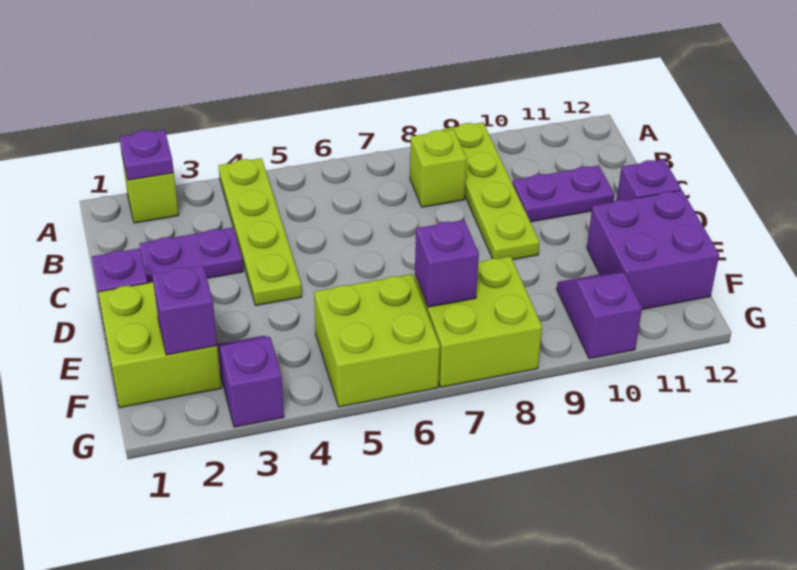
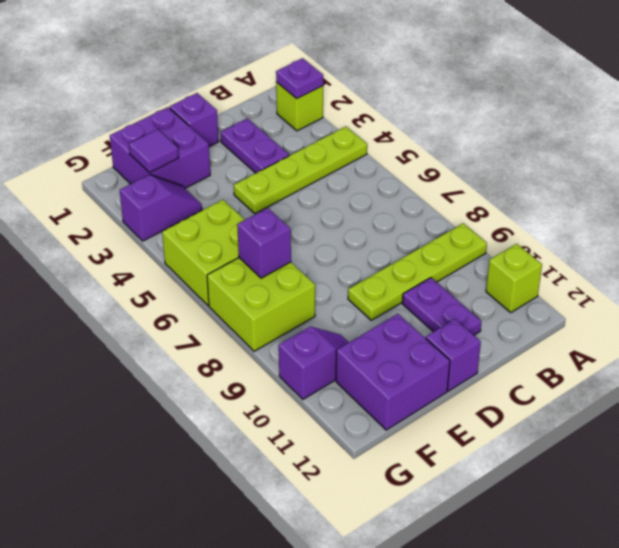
lime brick B8 level 1 -> lime brick A11 level 1
lime brick E1:F2 level 1 -> purple brick E1:F2 level 1
purple brick F2 level 2 -> purple tile F2 level 2

